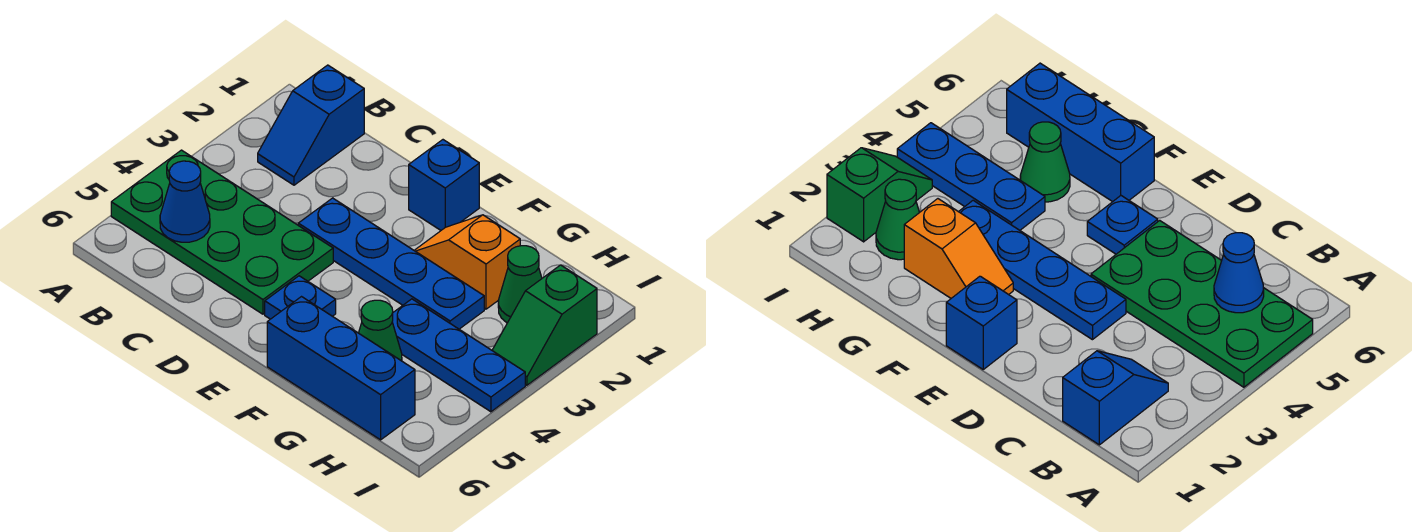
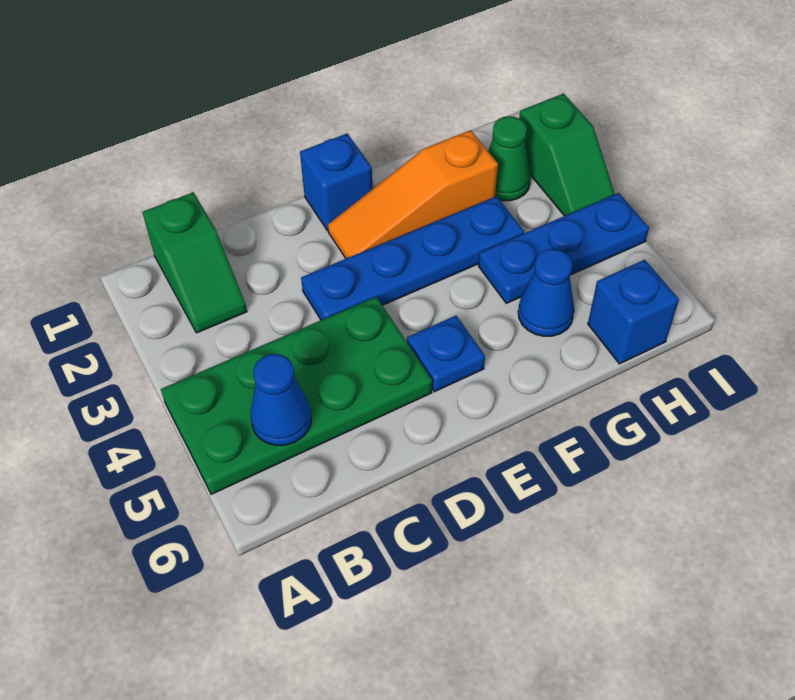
blue slope B1:B2 level 1 top 1 -> green slope B1:B2 level 1 top 1
orange slope F2:G2 level 1 top G -> orange slope E2:G2 level 1 top G
blue brick F6:H6 level 1 -> blue brick H6 level 1
green cone G5 level 1 -> blue cone G5 level 1

